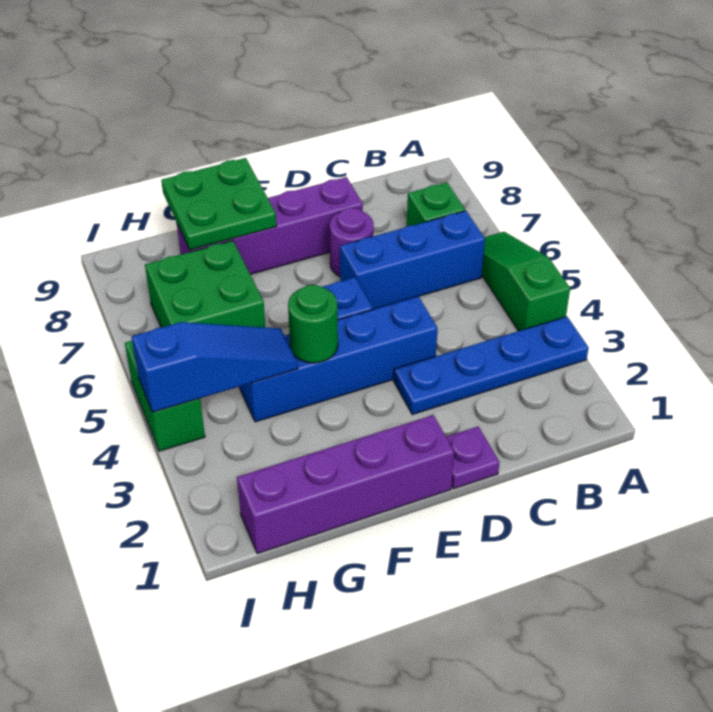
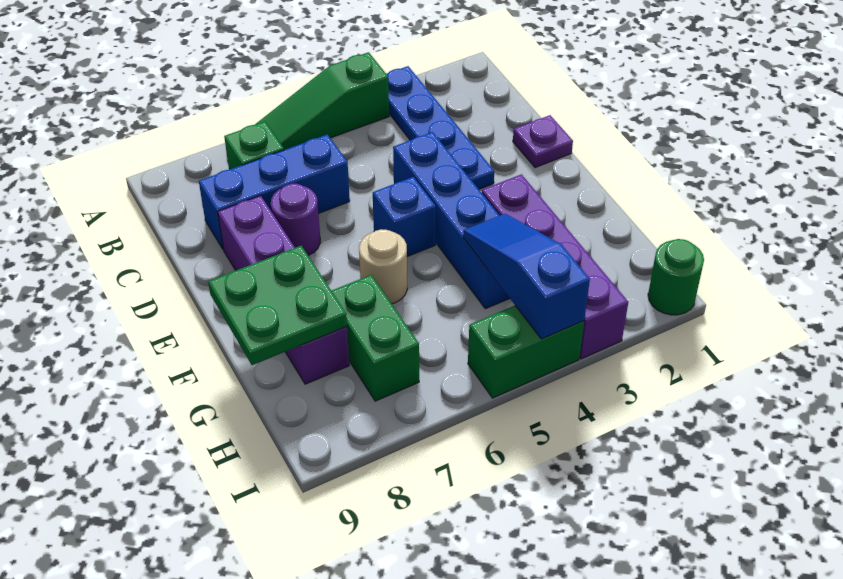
blue brick B6:D6 level 1 -> blue brick C6:C8 level 1
purple brick E1:H1 level 1 -> purple brick F3:I3 level 1
green round brick F4 level 2 -> green round brick I1 level 1
none -> tan round brick F6 level 1
green brick G6:H7 level 1 -> green brick G7:H7 level 1

